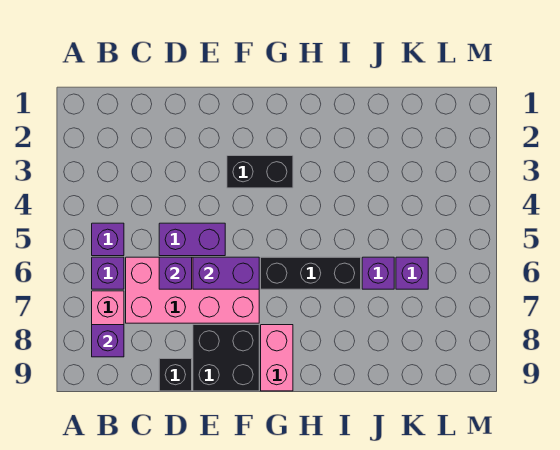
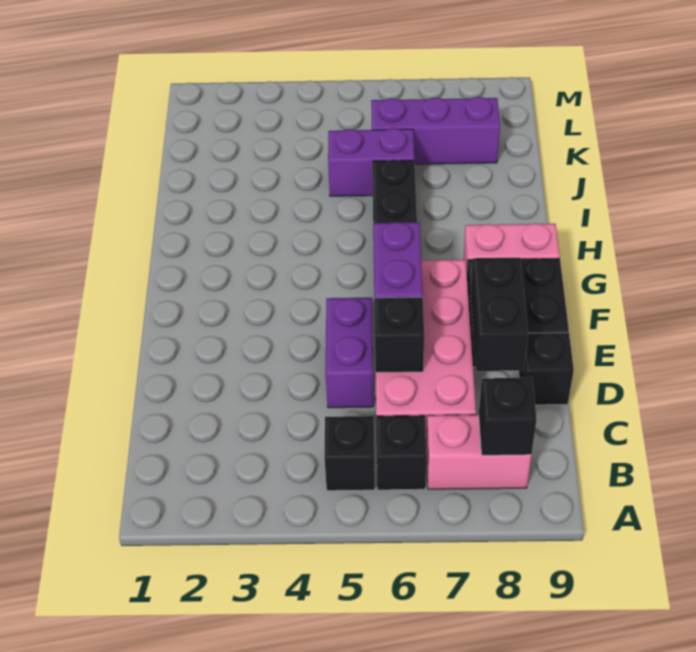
purple brick B5 level 1 -> black brick B5 level 1
purple brick B6 level 1 -> black brick B6 level 1
purple brick B8 level 2 -> black brick B8 level 2
purple brick D6 level 2 -> black brick D6 level 2
black brick F3:G3 level 1 -> black brick D8:E8 level 2
purple brick J6 level 1 -> purple brick J5:J6 level 1
purple brick K6 level 1 -> purple brick K6:K8 level 1

